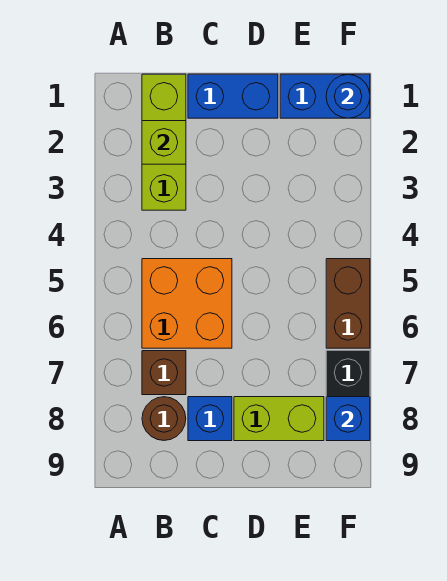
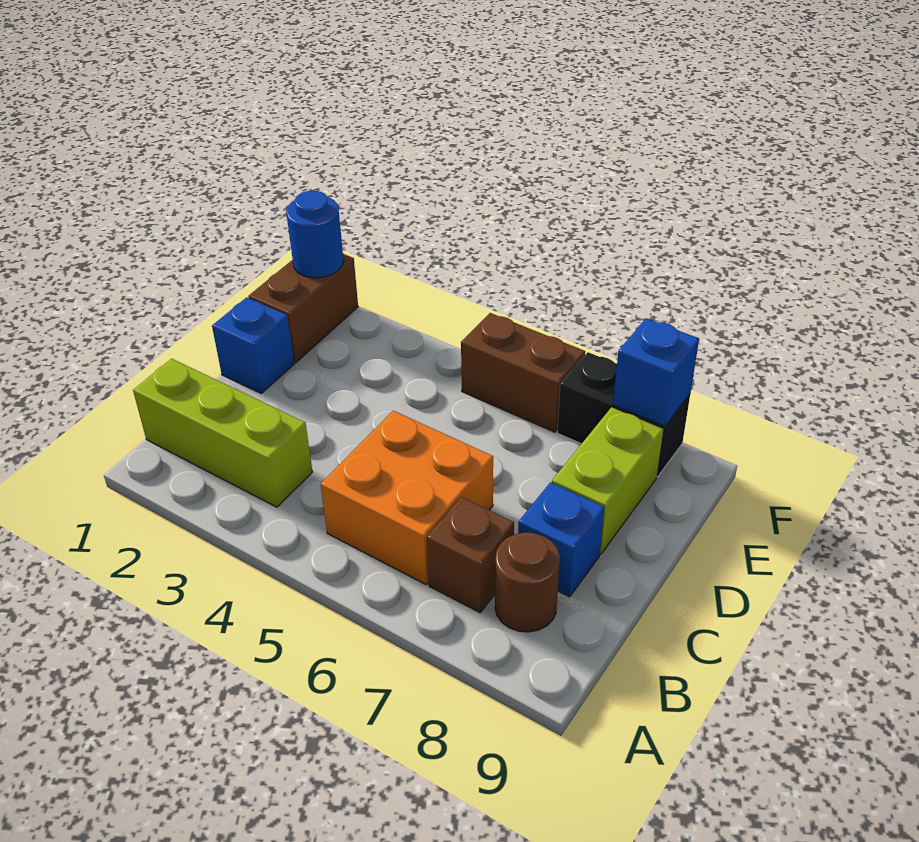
lime brick B2 level 2 -> none
blue brick C1:D1 level 1 -> blue brick D1 level 1
blue brick E1:F1 level 1 -> brown brick E1:F1 level 1

